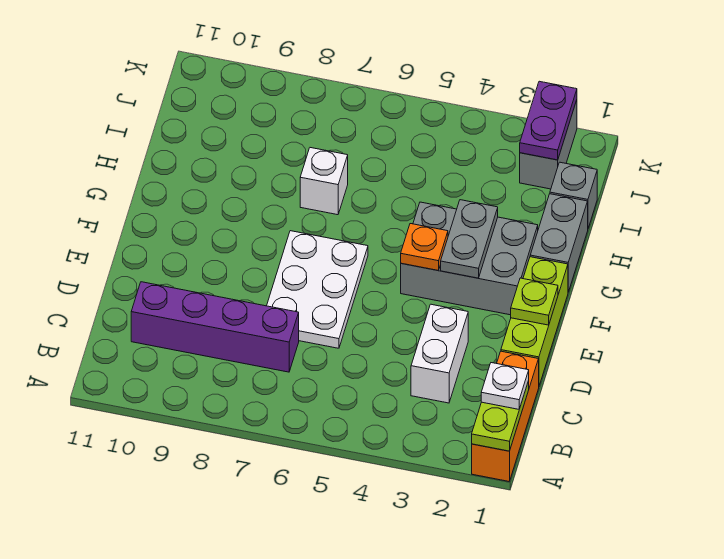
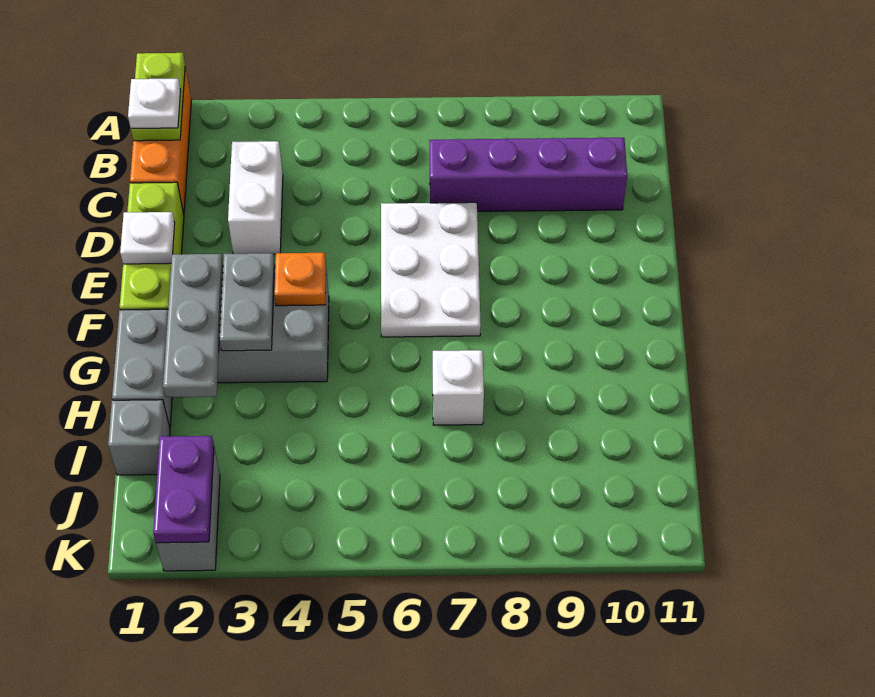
lime plate E1 level 2 -> white plate E1 level 2
none -> grey plate F2:H2 level 2

